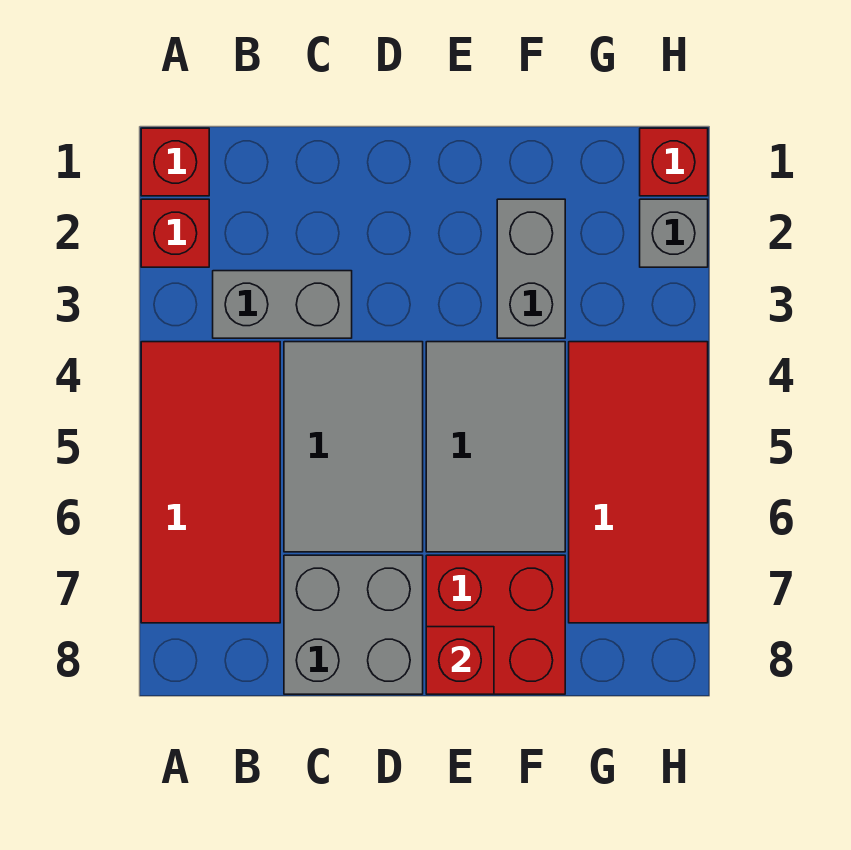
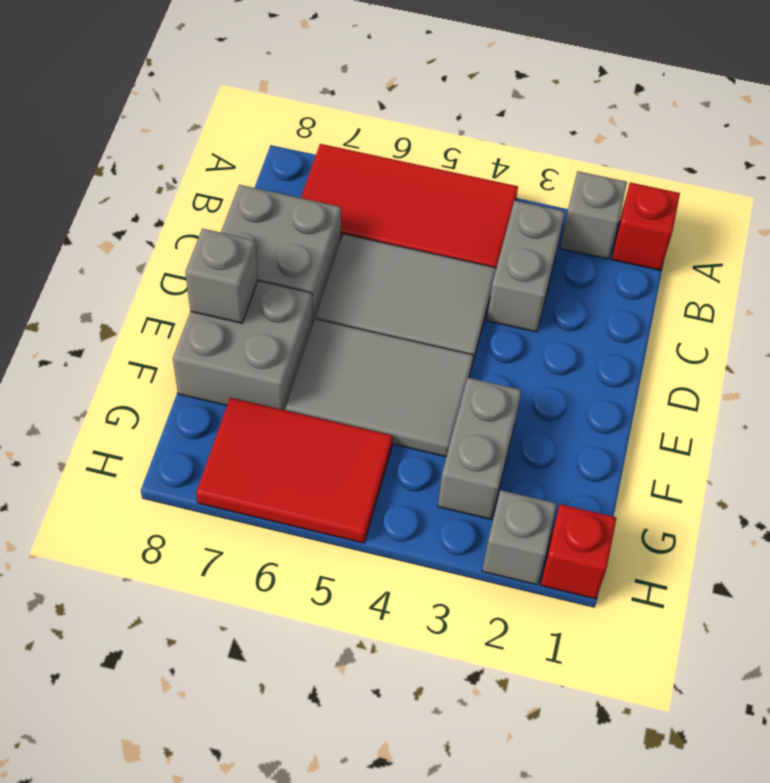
red brick A2 level 1 -> grey brick A2 level 1
red brick E7:F8 level 1 -> grey brick E7:F8 level 1
red brick E8 level 2 -> grey brick E8 level 2
grey brick F2:F3 level 1 -> grey brick F3:G3 level 1
red tile G4:H7 level 1 -> red tile G5:H7 level 1

